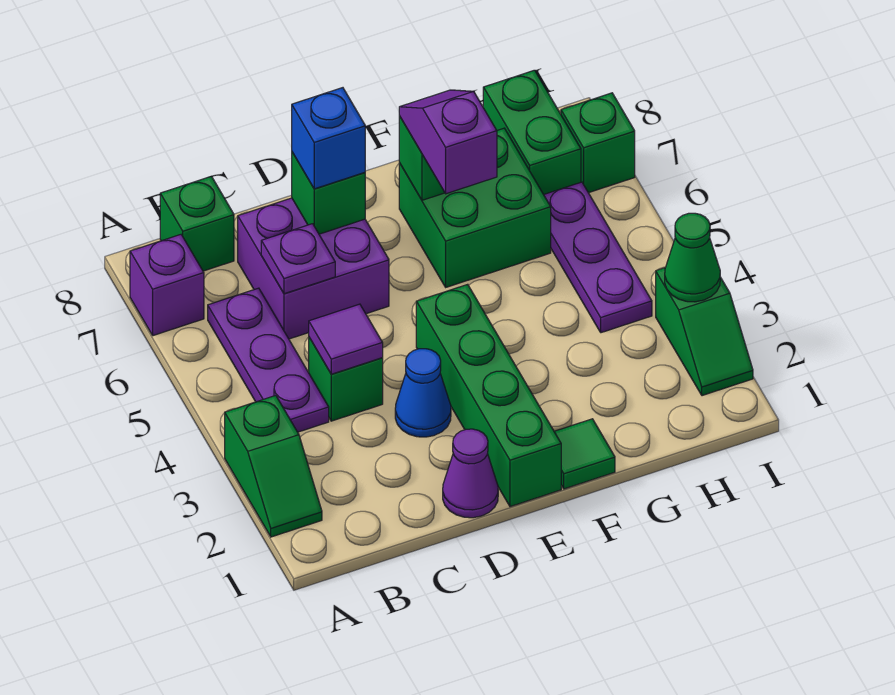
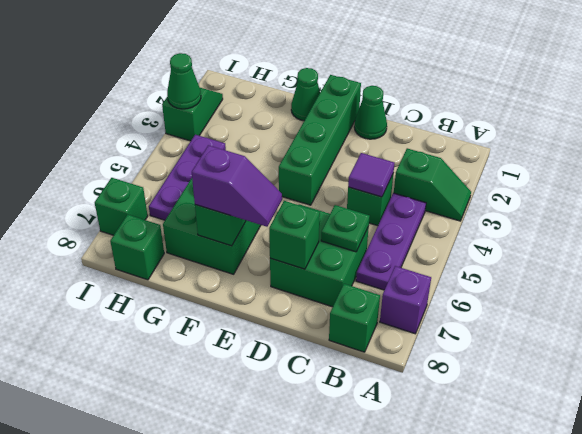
green slope A2:A3 level 1 top 3 -> green slope A3:B3 level 1 top B
purple brick C6:D7 level 1 -> green brick C6:D7 level 1
purple plate C6 level 2 -> green plate C6 level 2
purple cone D1 level 1 -> green cone D1 level 1
blue cone D3 level 1 -> none
blue brick D7 level 3 -> none
green tile F1 level 1 -> green cone F1 level 1
purple slope F6:F7 level 3 top 6 -> purple slope E7:F7 level 3 top F
green brick H7:H8 level 1 -> green brick H8 level 1

